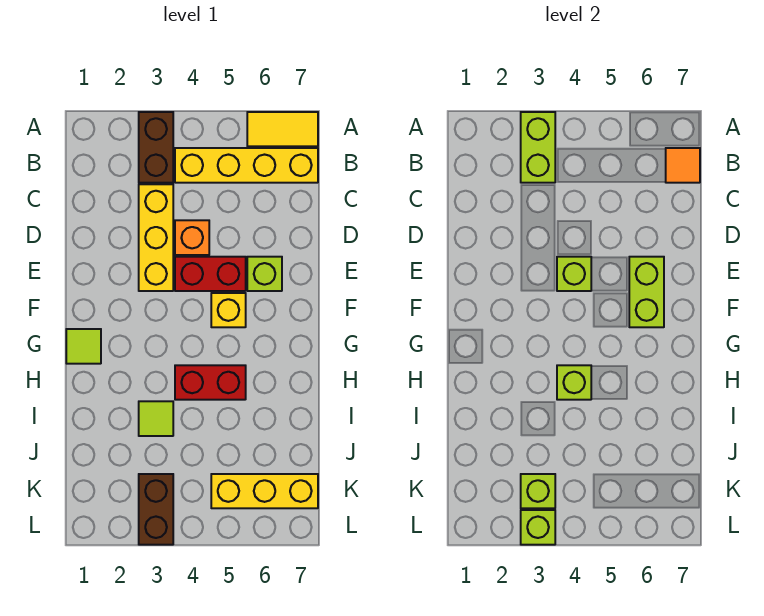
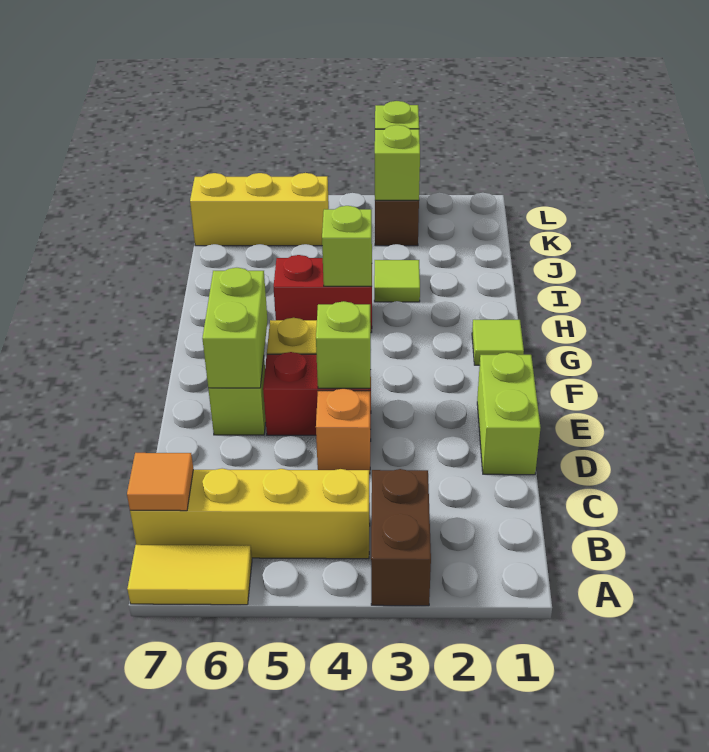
lime brick A3:B3 level 2 -> lime brick D1:E1 level 1
yellow brick C3:E3 level 1 -> none

